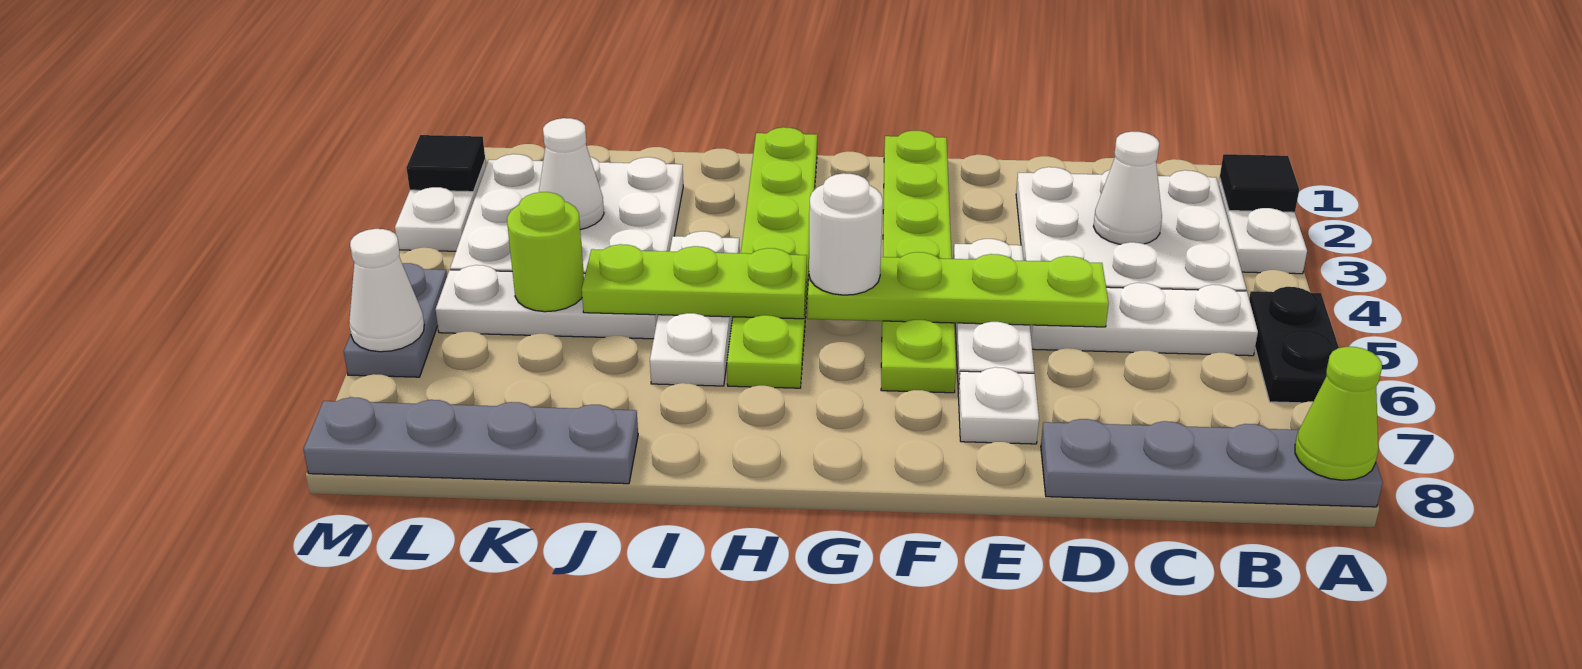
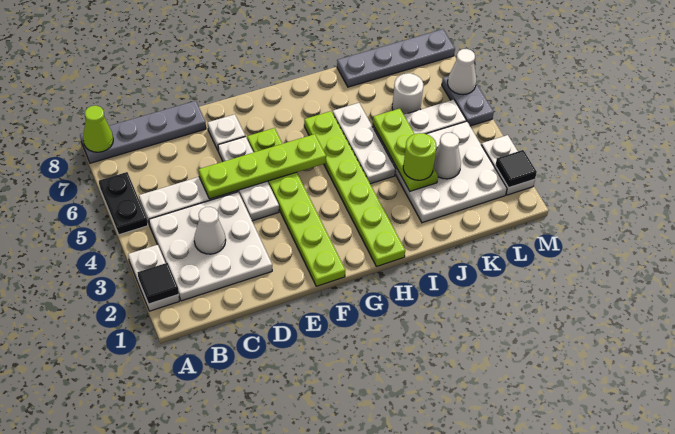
white round brick G5 level 3 -> white round brick K6 level 1
lime plate H5:J5 level 2 -> lime plate J3:J5 level 2
lime round brick K5 level 2 -> lime round brick J3 level 3

